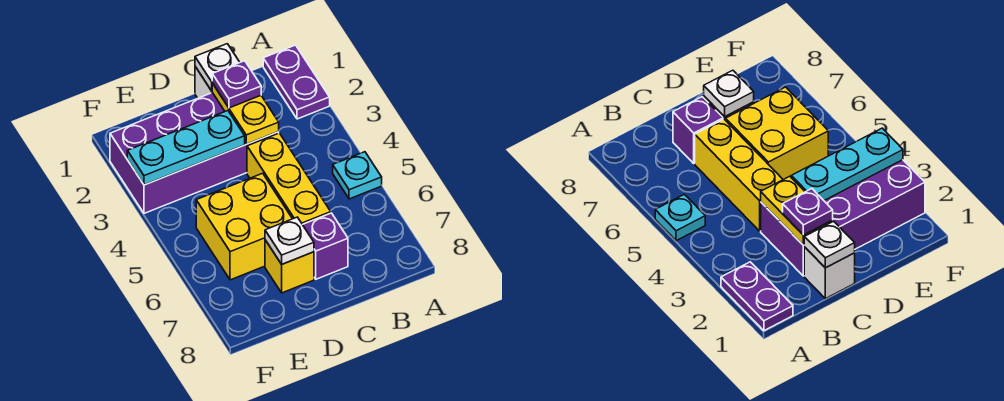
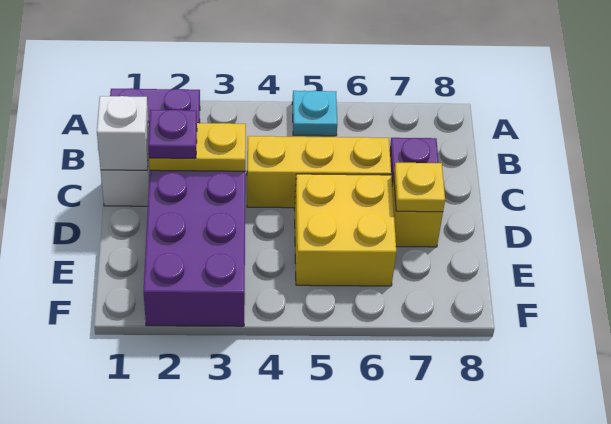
white plate C1 level 2 -> white brick C1 level 2
cyan plate D3:F3 level 2 -> none
white plate D7 level 2 -> yellow plate D7 level 2

